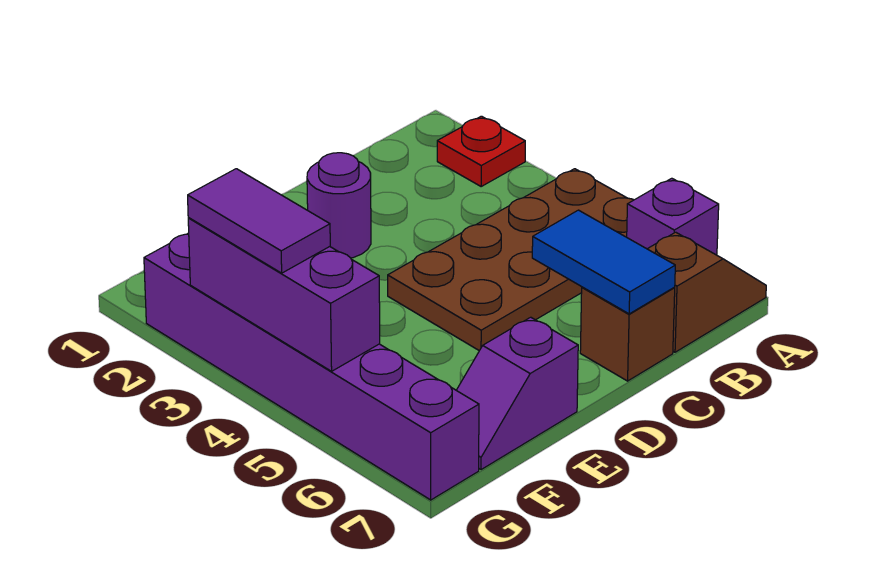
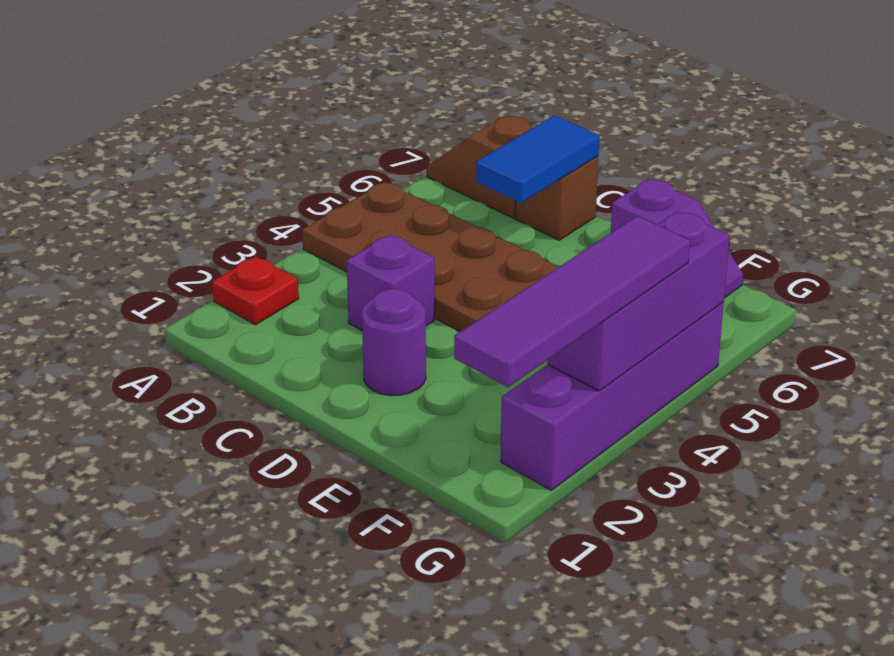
purple brick A6 level 1 -> purple brick C3 level 1
purple brick G2:G7 level 1 -> purple brick G2:G5 level 1
purple tile G3:G4 level 3 -> purple tile G1:G4 level 3

